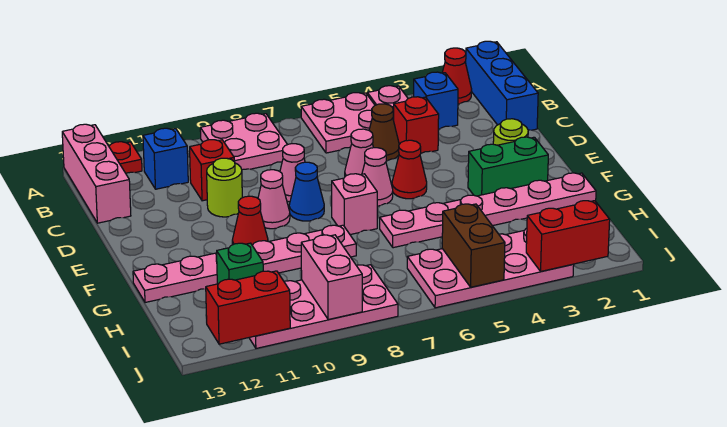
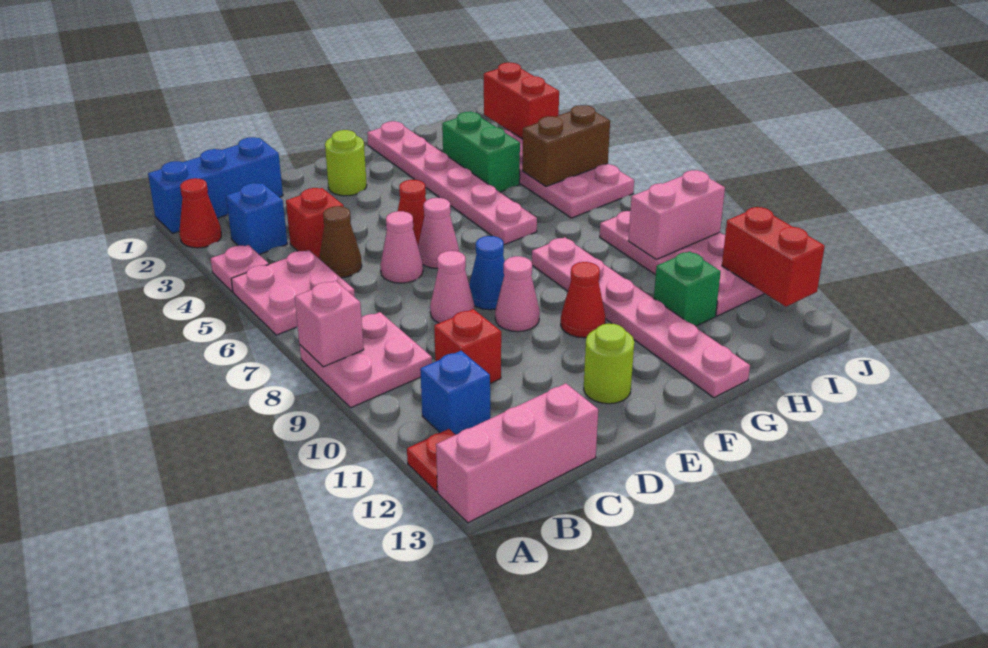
lime round brick D10 level 1 -> lime round brick E12 level 1
green brick F2:F3 level 1 -> green brick H3:H4 level 1
pink brick F7 level 1 -> pink brick A8 level 2

